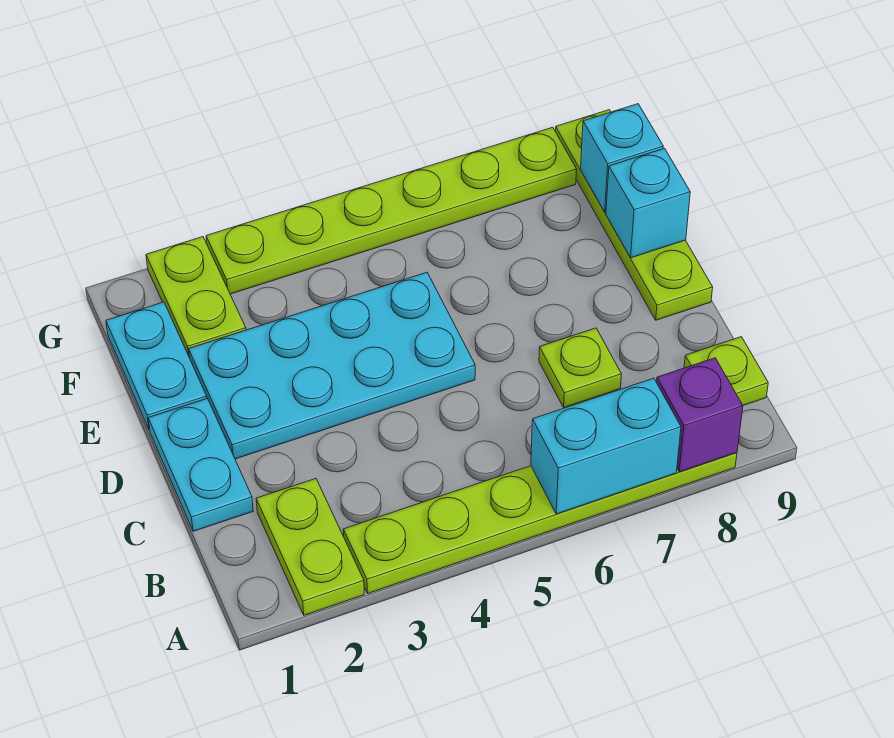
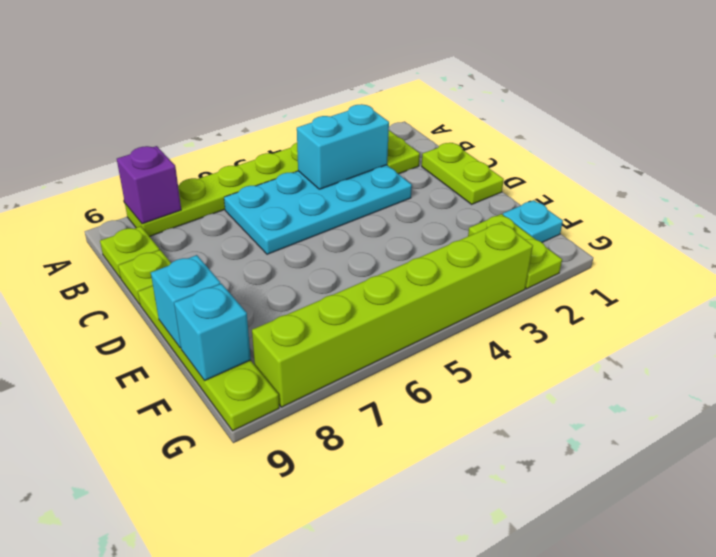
cyan brick A6:A7 level 2 -> cyan brick B3:B4 level 2
cyan plate C1:D1 level 1 -> lime plate C1:D1 level 1
lime plate C7 level 1 -> lime plate C9 level 1
cyan plate D2:E5 level 1 -> cyan plate B3:C6 level 1
cyan plate E1:F1 level 1 -> cyan plate F1 level 1
lime plate G3:G8 level 1 -> lime brick G3:G8 level 1

